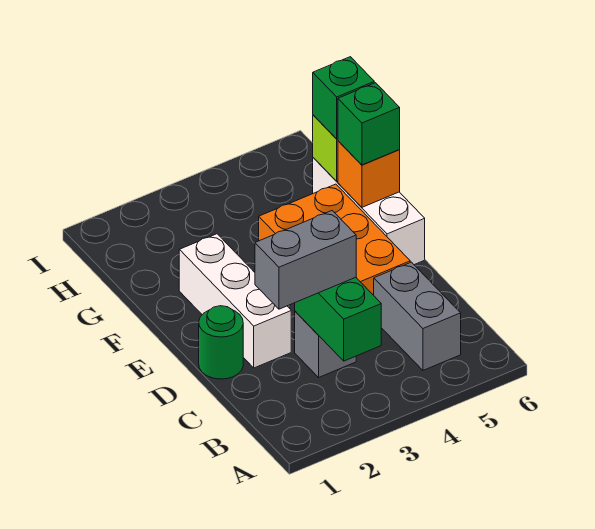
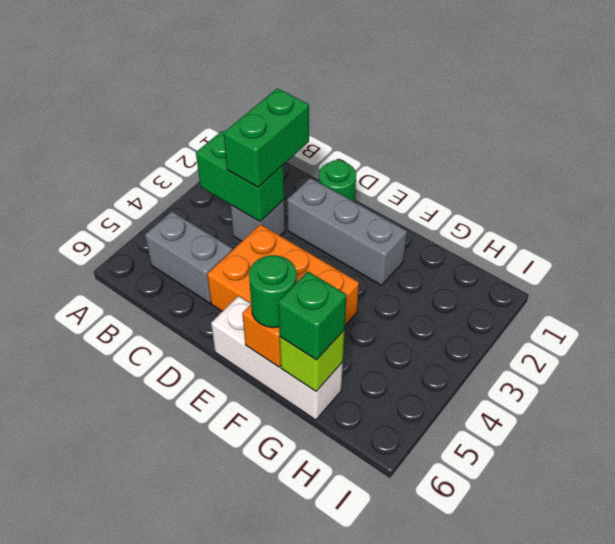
grey brick C2:C3 level 3 -> green brick C2:C3 level 3
white brick D2:F2 level 1 -> grey brick D2:F2 level 1
green brick F6 level 3 -> green round brick F6 level 3

